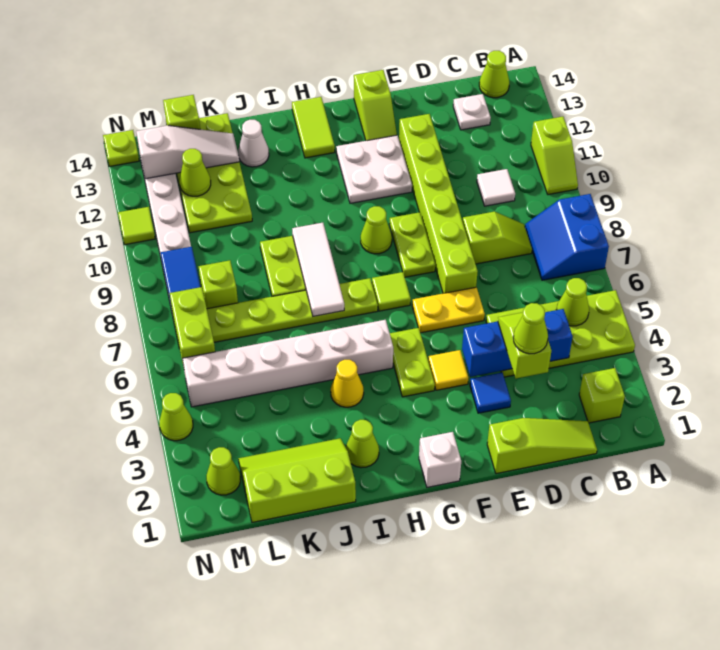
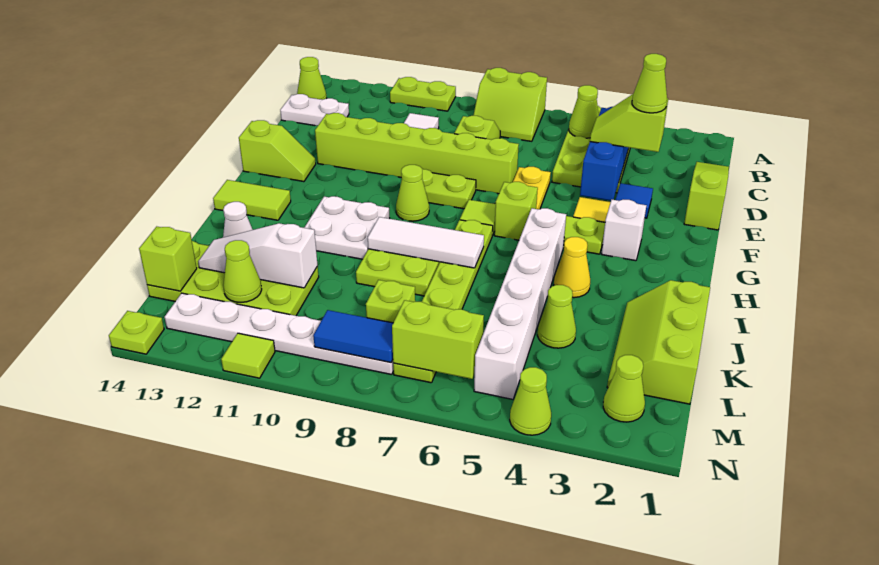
blue slope A7:B8 level 1 top A -> lime slope A7:B8 level 1 top A
lime slope A10:A11 level 1 top 11 -> lime plate A10:A11 level 1
lime brick B2 level 1 -> lime brick G6 level 1
white plate C13 level 1 -> white plate C13:C14 level 1
white plate F11:G12 level 1 -> white plate H10:I11 level 1
white brick G1 level 1 -> white brick G3 level 1
lime cone I2 level 1 -> lime cone K4 level 1
white slope K13:M13 level 2 top M -> white slope K11:K13 level 2 top 11

